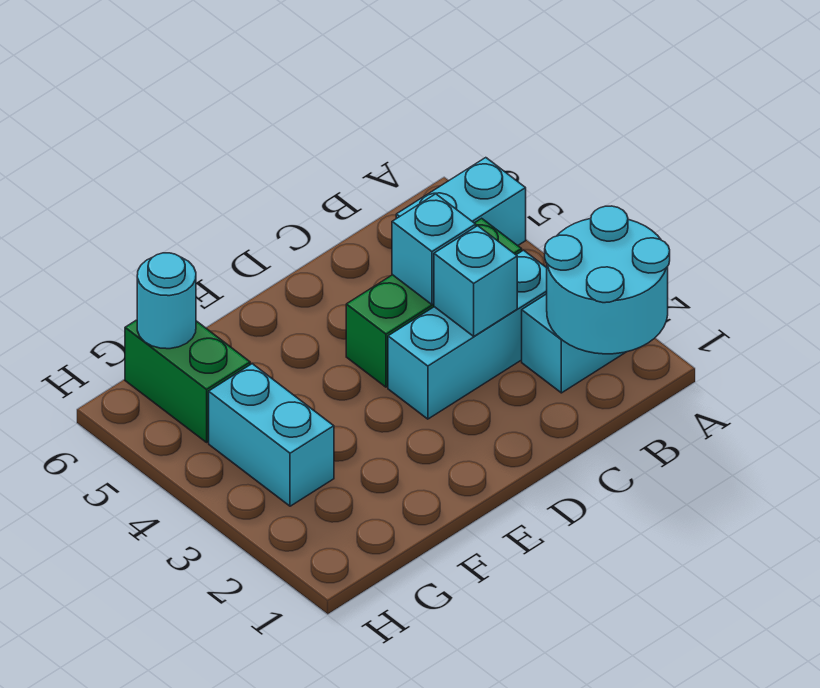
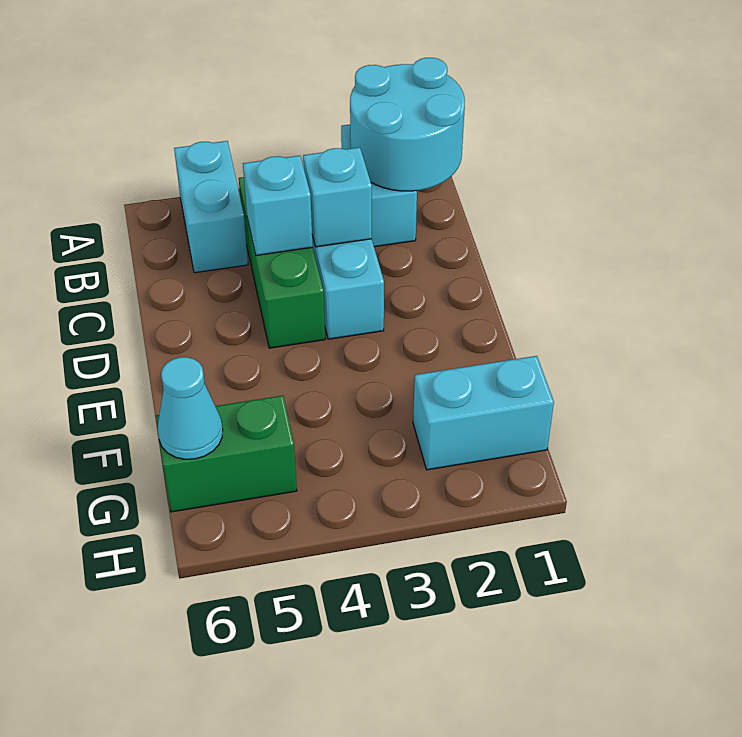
cyan brick G3:G4 level 1 -> cyan brick G1:G2 level 1
cyan round brick G6 level 2 -> cyan cone G6 level 2

